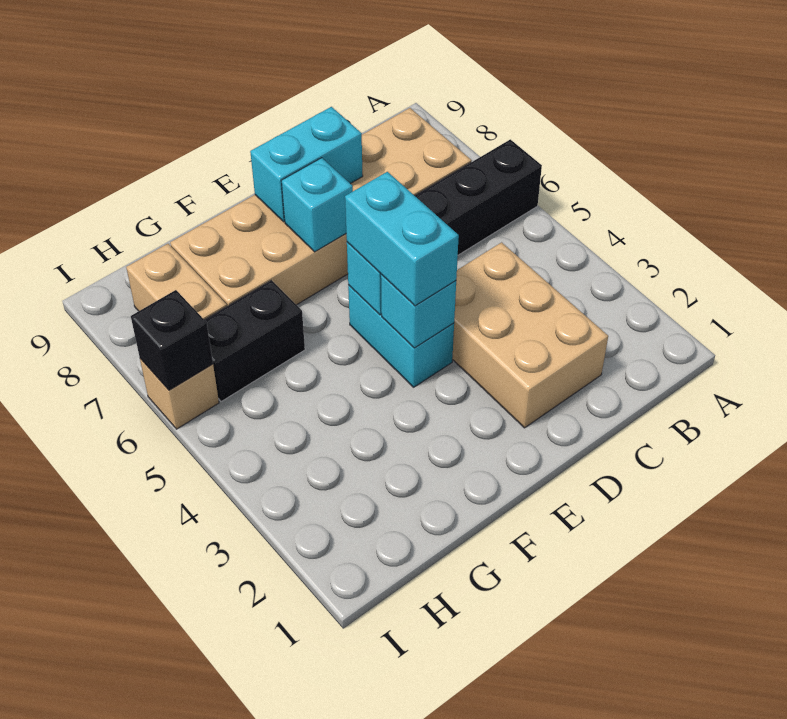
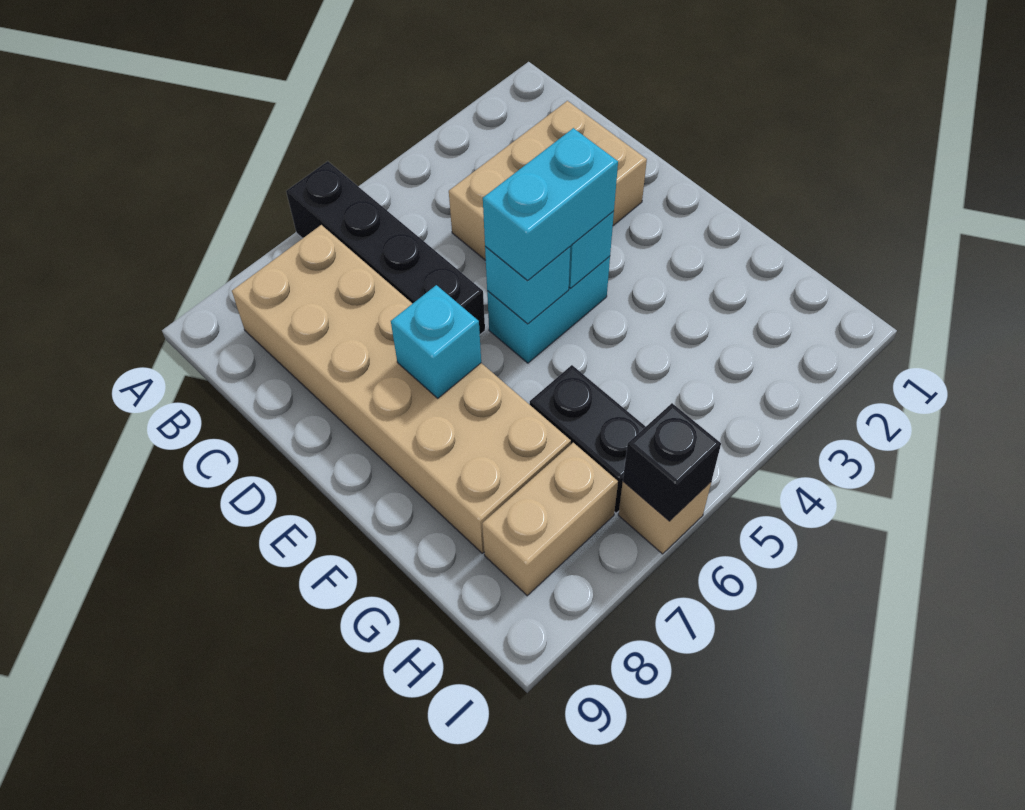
cyan brick D8:E8 level 2 -> none

